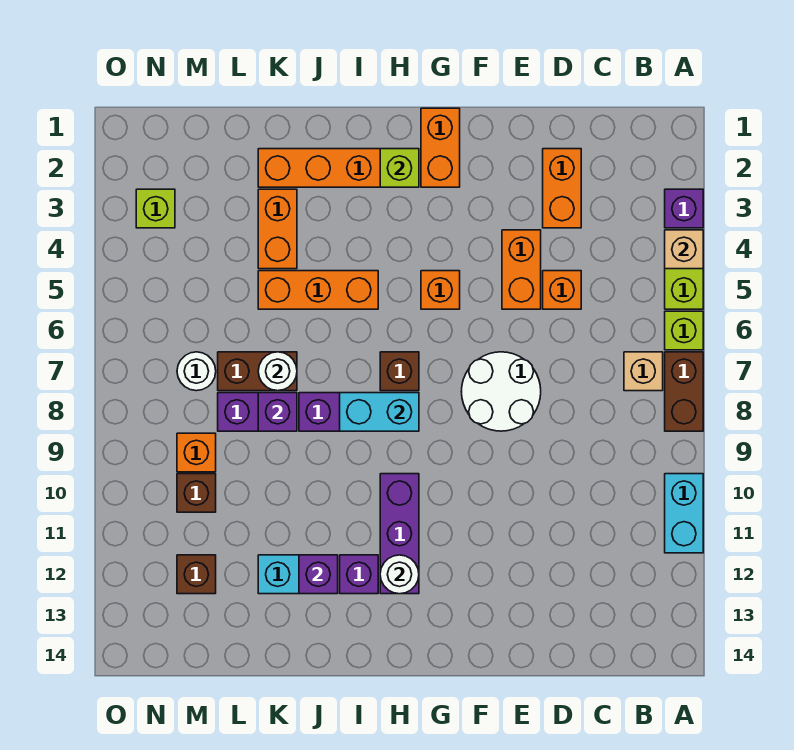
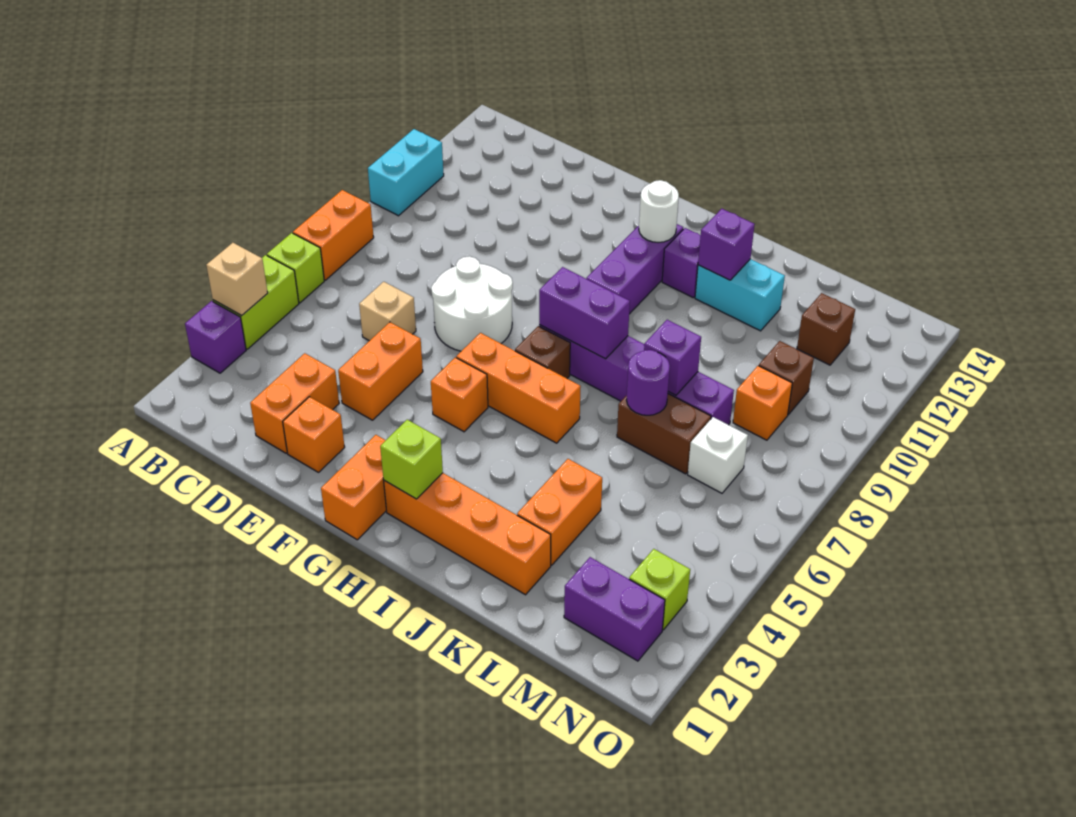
brown brick A7:A8 level 1 -> orange brick A7:A8 level 1
tan brick B7 level 1 -> tan brick D6 level 1
orange brick D5 level 1 -> orange brick E2 level 1
cyan brick H8:I8 level 2 -> purple brick H8:I8 level 2
orange brick I5:K5 level 1 -> orange brick G6:I6 level 1
white round brick K7 level 2 -> purple round brick K7 level 2
none -> purple brick M2:N2 level 1
white round brick M7 level 1 -> white brick M7 level 1

